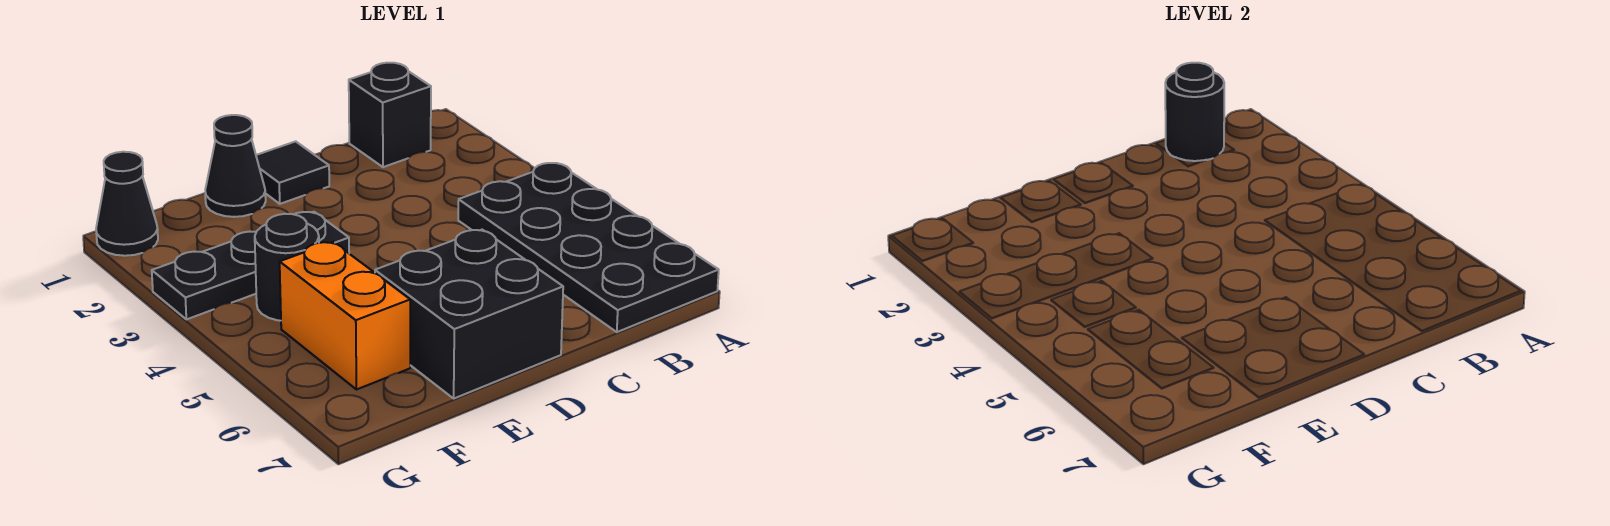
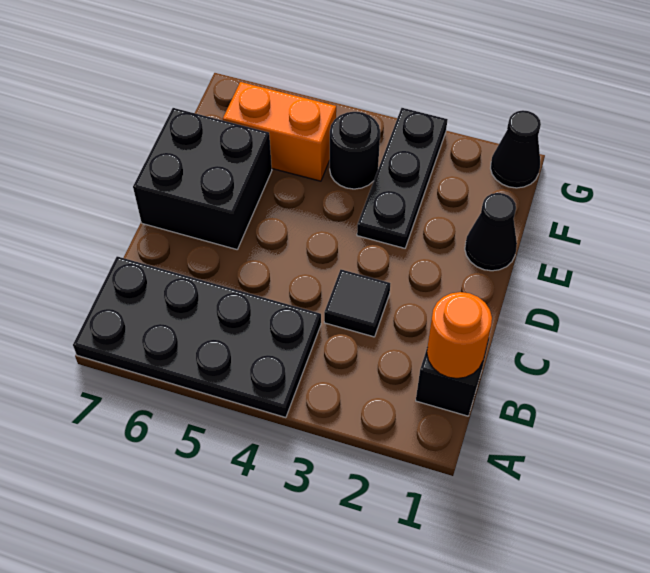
black round brick B1 level 2 -> orange round brick B1 level 2
black tile D1 level 1 -> black tile C3 level 1

